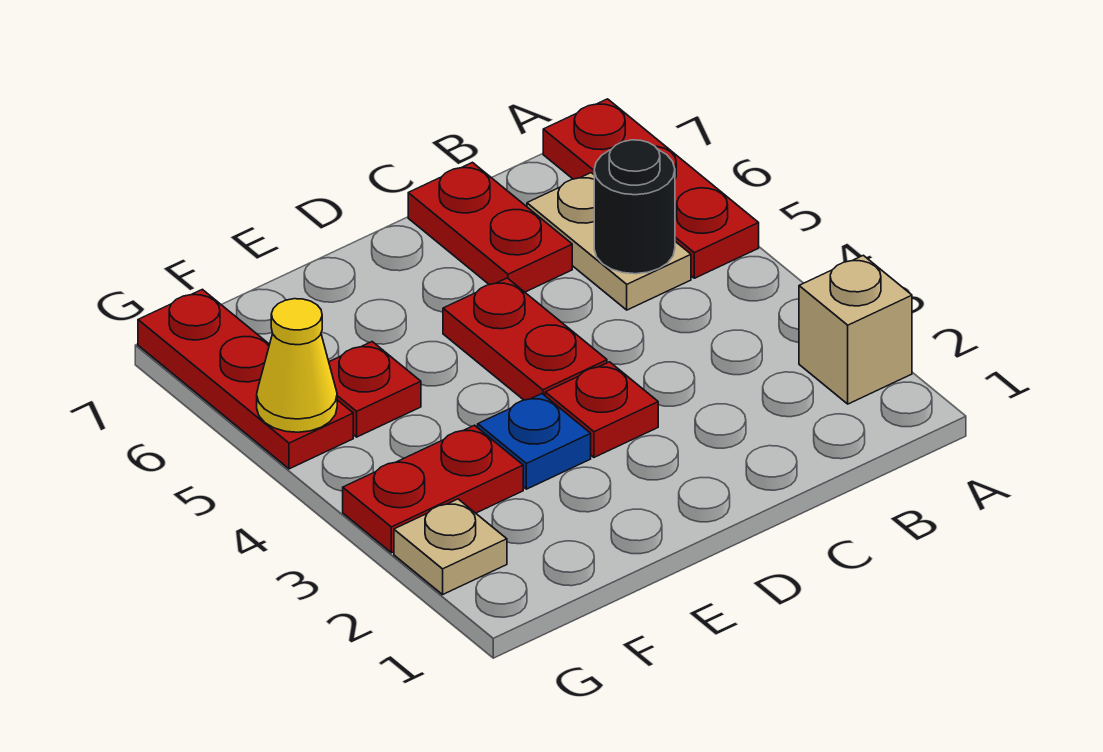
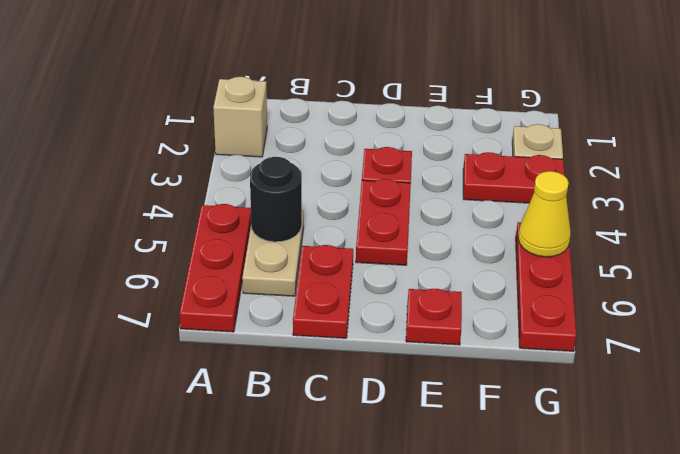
blue plate E3 level 1 -> none
red plate F5 level 1 -> red plate E7 level 1

